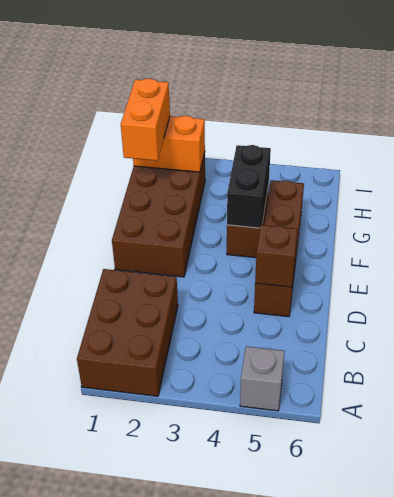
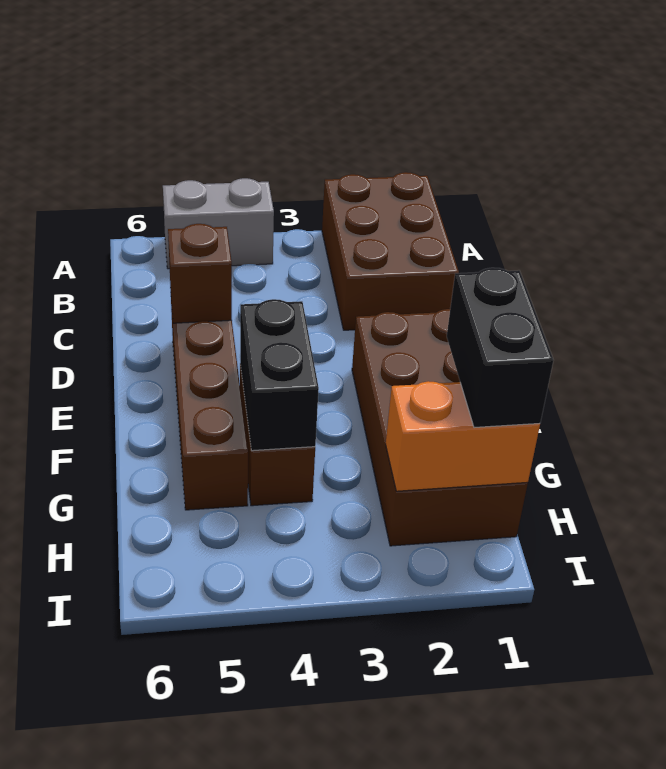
grey brick A5 level 1 -> grey brick A4:A5 level 1
orange brick G1:H1 level 3 -> black brick G1:H1 level 3

